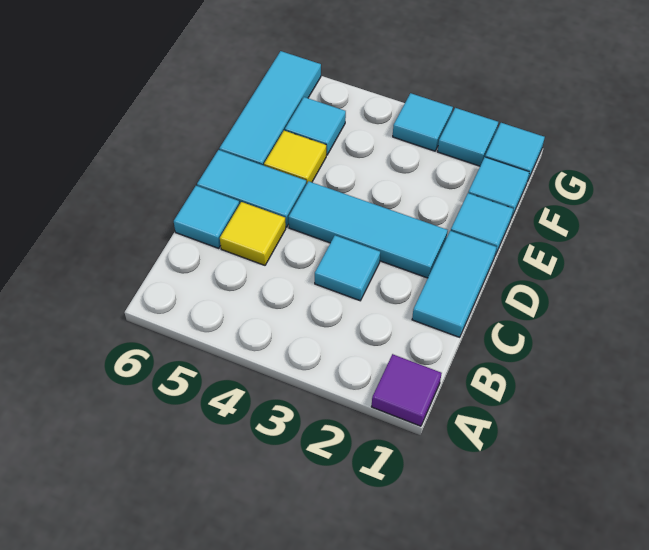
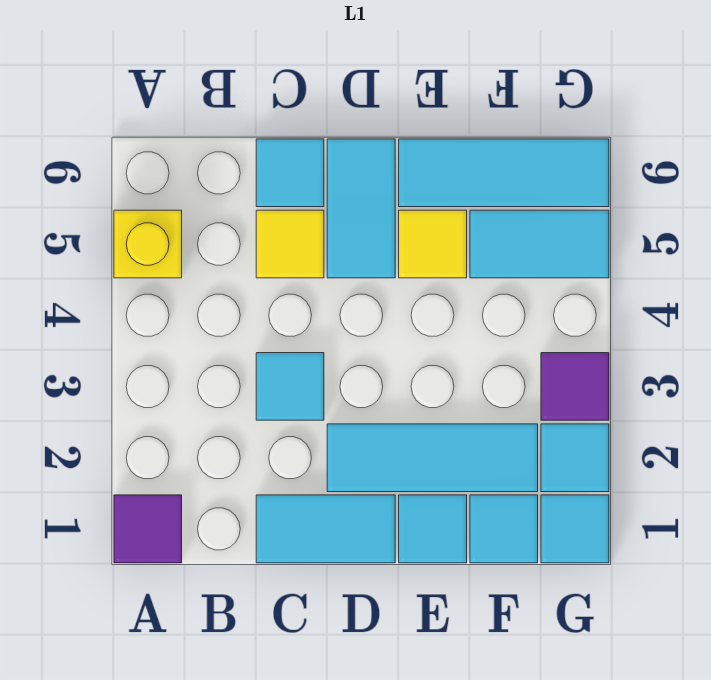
none -> yellow brick A5 level 1
cyan tile D2:D4 level 1 -> cyan tile D2:F2 level 1
cyan tile F5 level 1 -> cyan tile F5:G5 level 1
cyan tile G3 level 1 -> purple tile G3 level 1

